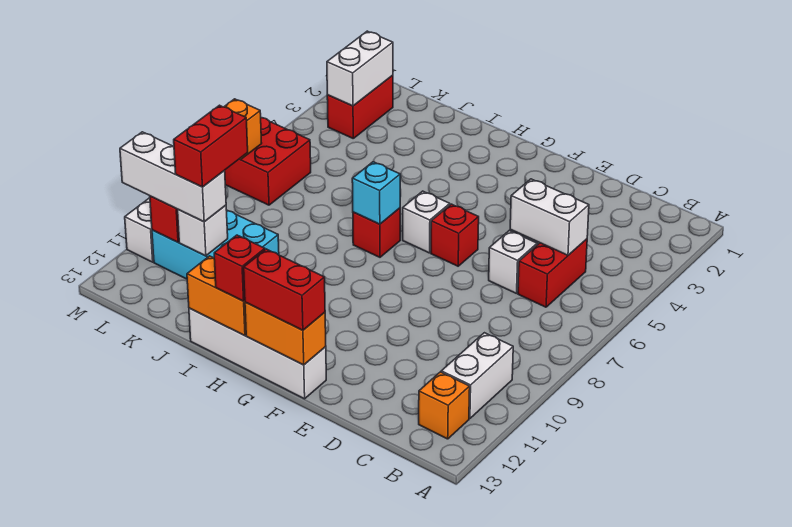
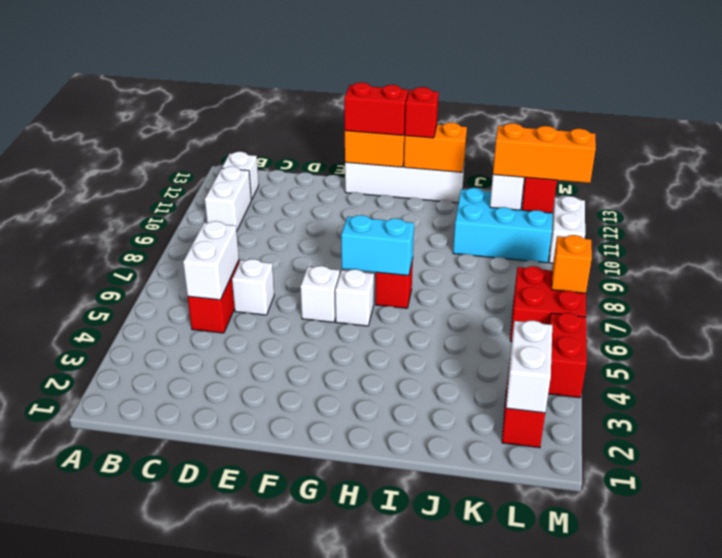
orange brick B12 level 1 -> white brick B12 level 1
white brick C5:D5 level 2 -> white brick C5:C6 level 2
red brick F6 level 1 -> white brick F6 level 1
cyan brick H7 level 2 -> cyan brick G7:H7 level 2
red brick K10:K11 level 4 -> red brick M4:M5 level 1
white brick K11:M11 level 3 -> orange brick K11:M11 level 3

